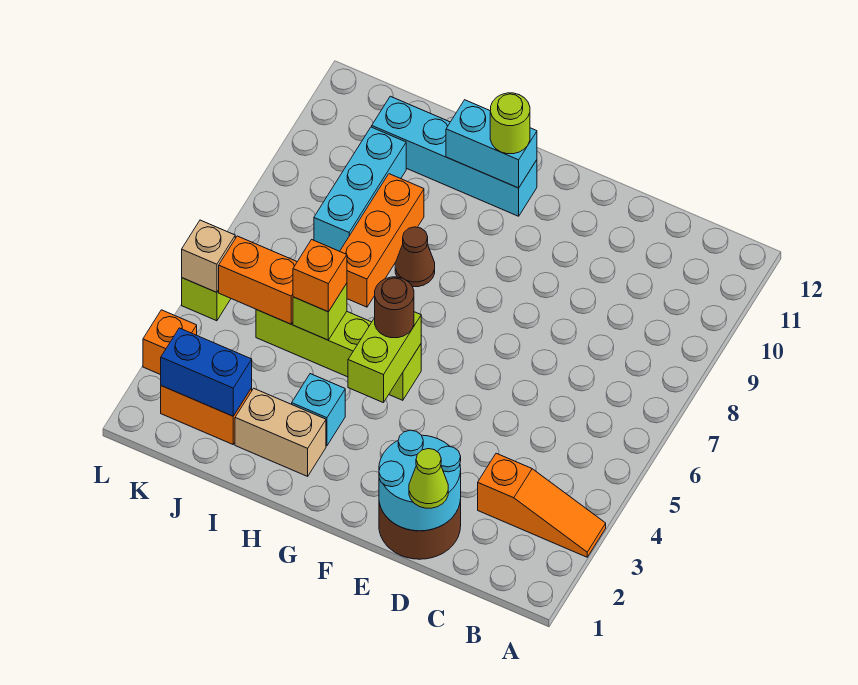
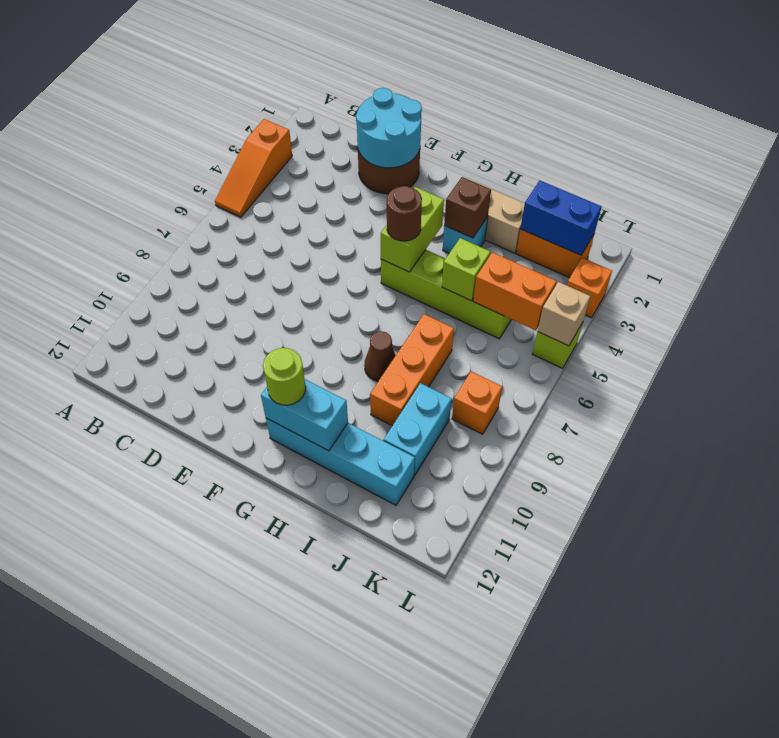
orange slope A3:C3 level 1 top C -> orange slope A3:A5 level 1 top 3
lime cone D1 level 3 -> none
none -> brown brick H3 level 2
orange brick I5 level 3 -> orange brick K8 level 1
cyan brick J8:J10 level 1 -> cyan brick J9:J10 level 1

